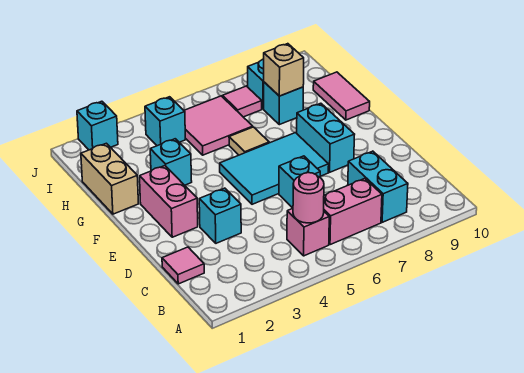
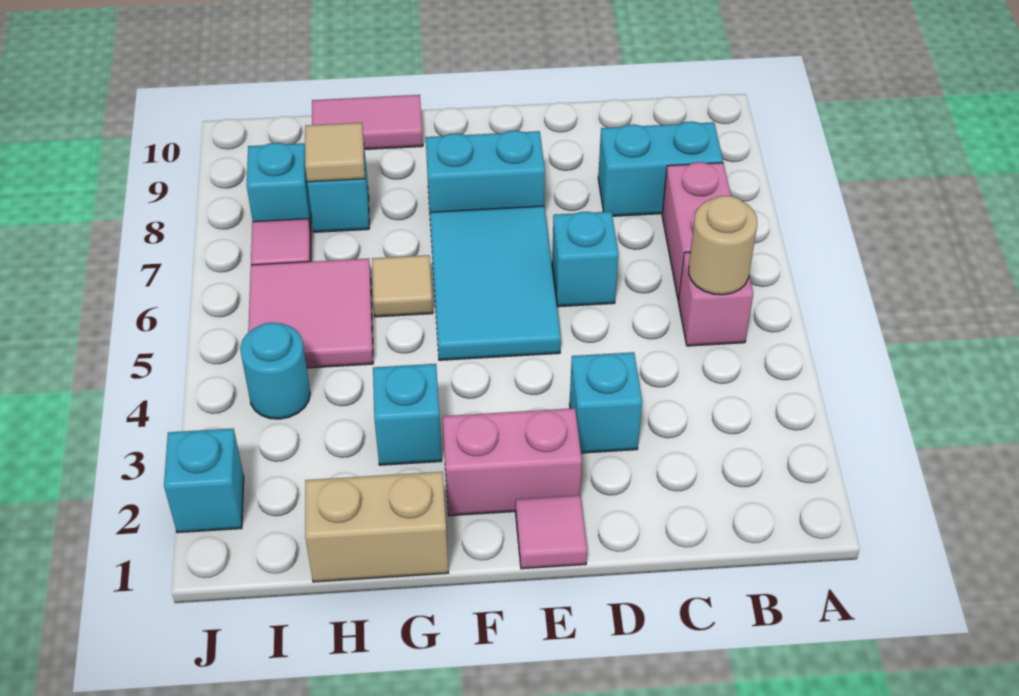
pink round brick B5 level 2 -> tan round brick B5 level 2
pink tile C1 level 1 -> pink tile E1 level 1
tan brick H8 level 2 -> tan tile H8 level 2
cyan brick I4 level 1 -> cyan round brick I4 level 1

